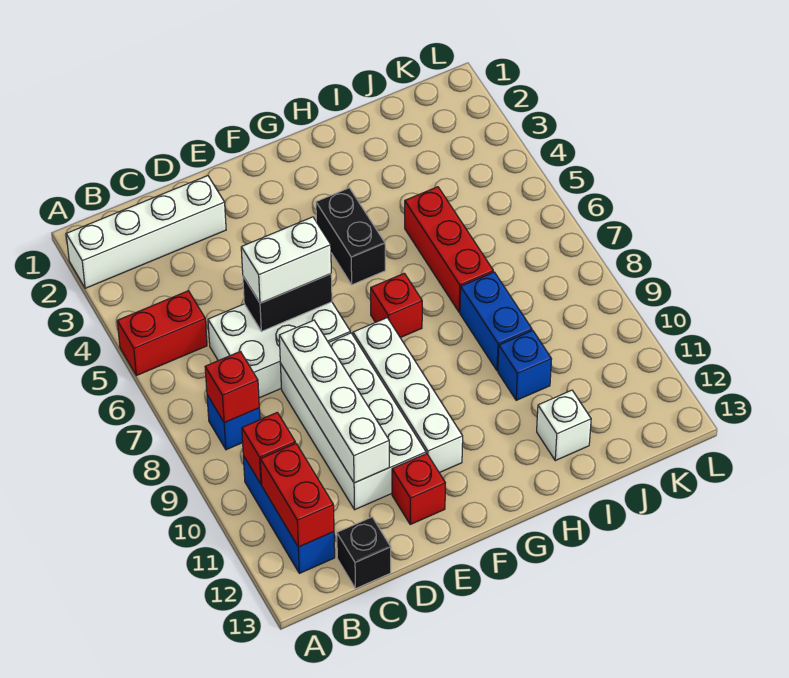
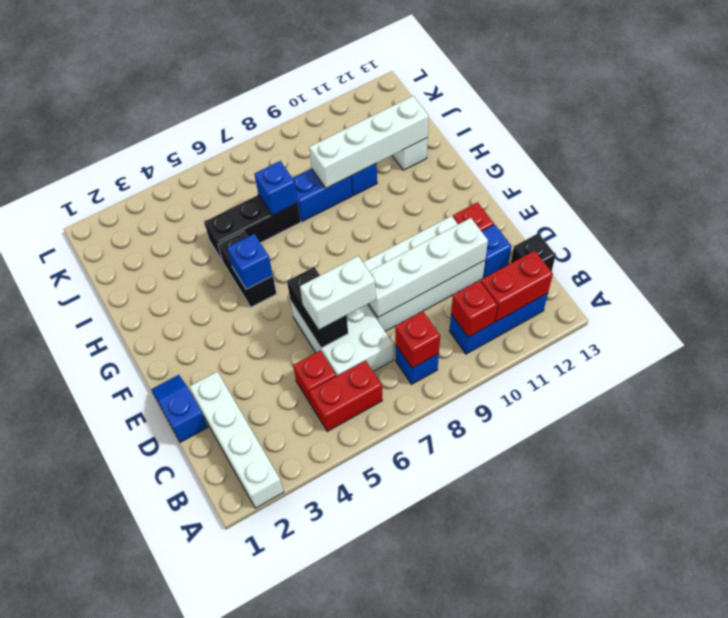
red brick A5:B5 level 1 -> red brick B5:B6 level 1
none -> blue slope D1:E1 level 1 top D
white brick D6:E6 level 3 -> white brick D6:D7 level 3
none -> blue brick D12 level 1
white brick F8:F11 level 1 -> white brick I9:I12 level 2
black brick G4:G5 level 1 -> black brick G5:H5 level 1
none -> blue brick G5 level 2
red brick G7 level 1 -> red brick C5 level 1
red brick I5:I7 level 1 -> black brick I5:I7 level 1
none -> blue brick I7 level 2

